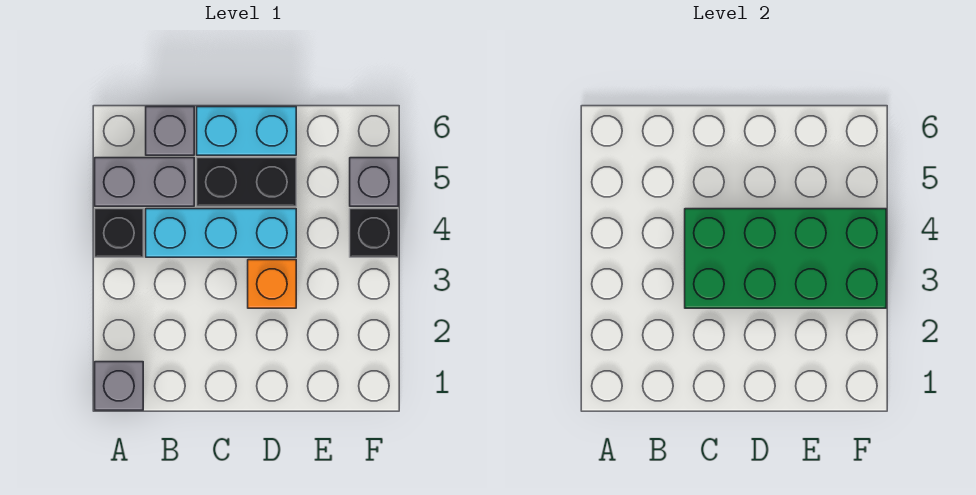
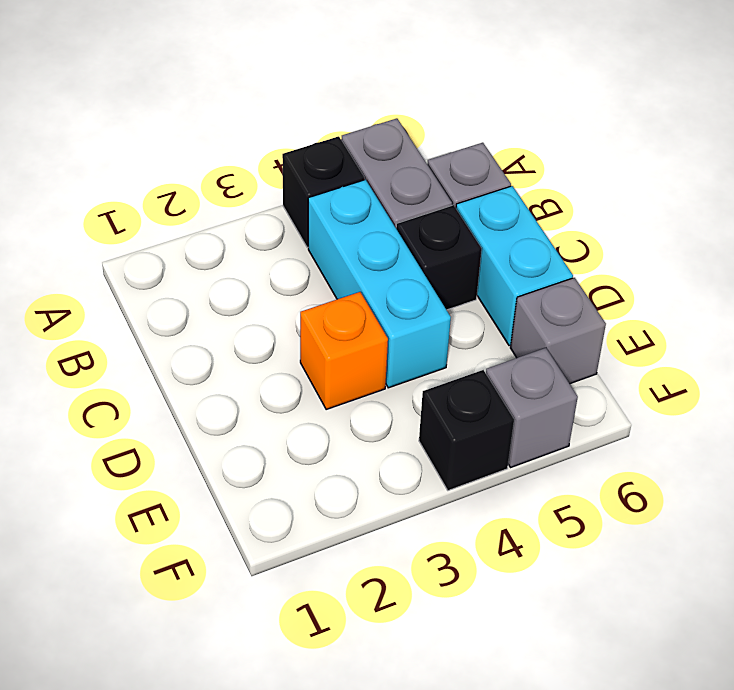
grey brick A1 level 1 -> grey brick E6 level 1
green brick C3:F4 level 2 -> none
black brick C5:D5 level 1 -> black brick C5 level 1

